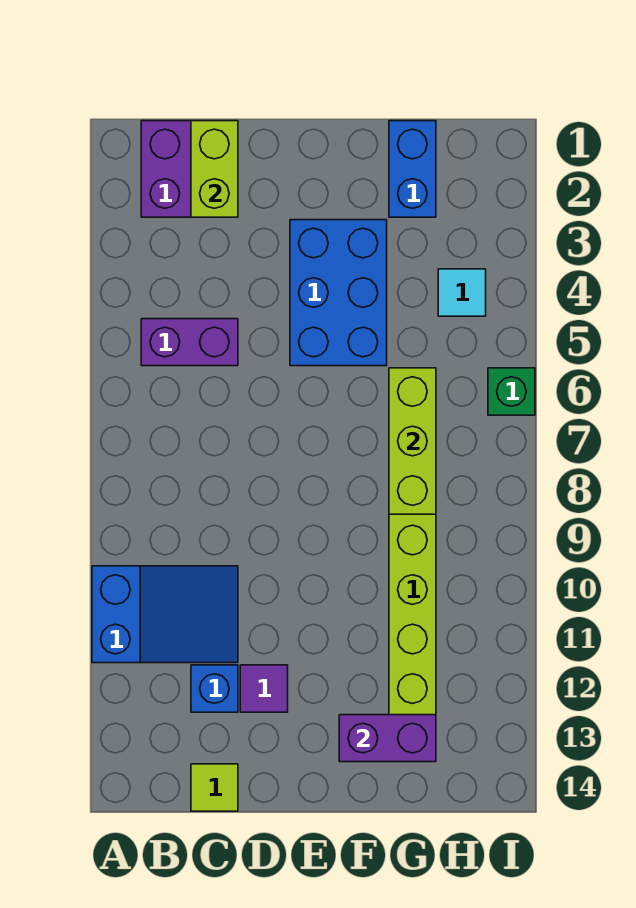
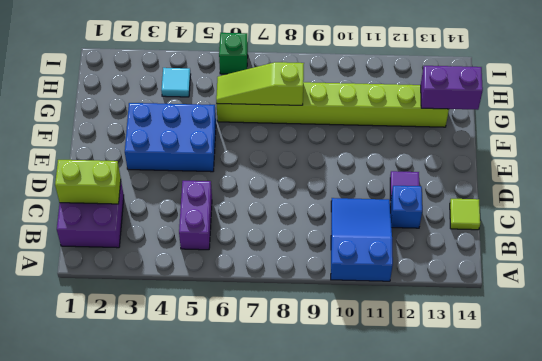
purple brick F13:G13 level 2 -> purple brick G13:G14 level 2
blue brick G1:G2 level 1 -> none
lime brick G6:G8 level 2 -> lime slope G6:G8 level 2 top 8

